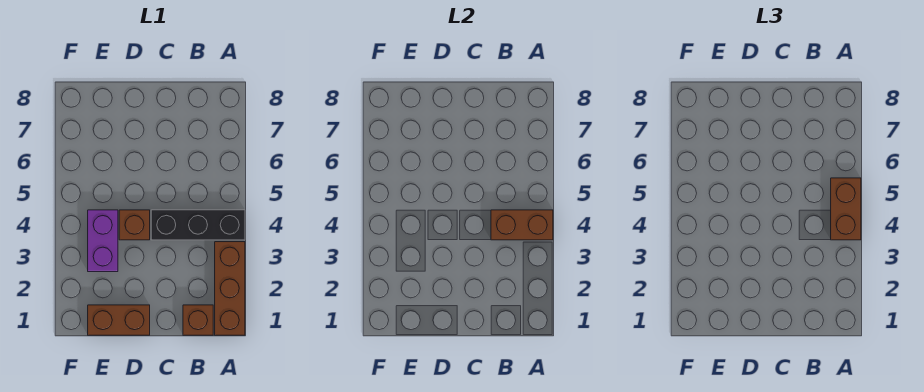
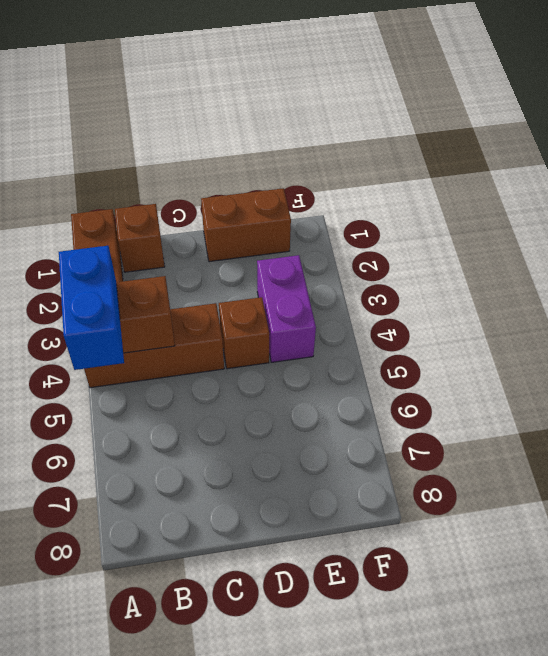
black brick A4:C4 level 1 -> brown brick A4:C4 level 1
brown brick A4:A5 level 3 -> blue brick A4:A5 level 3

